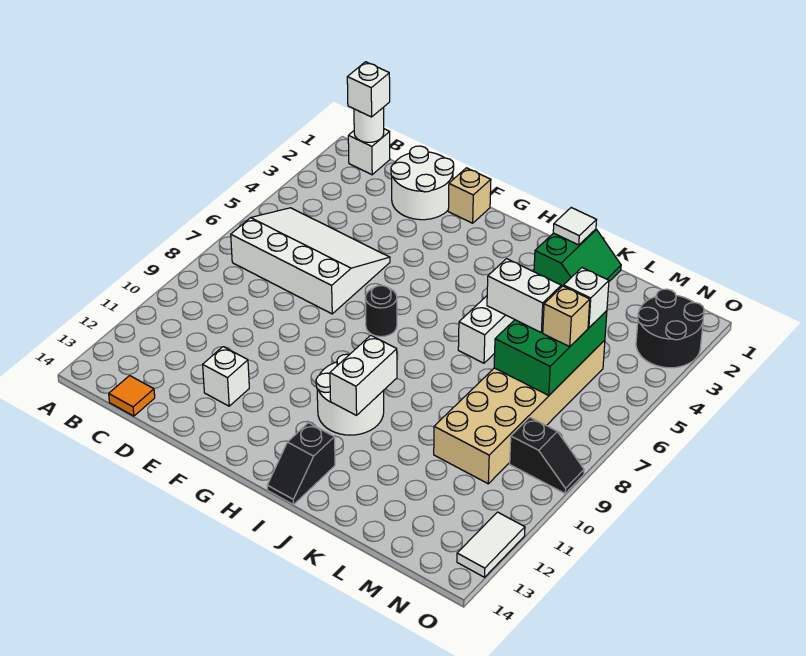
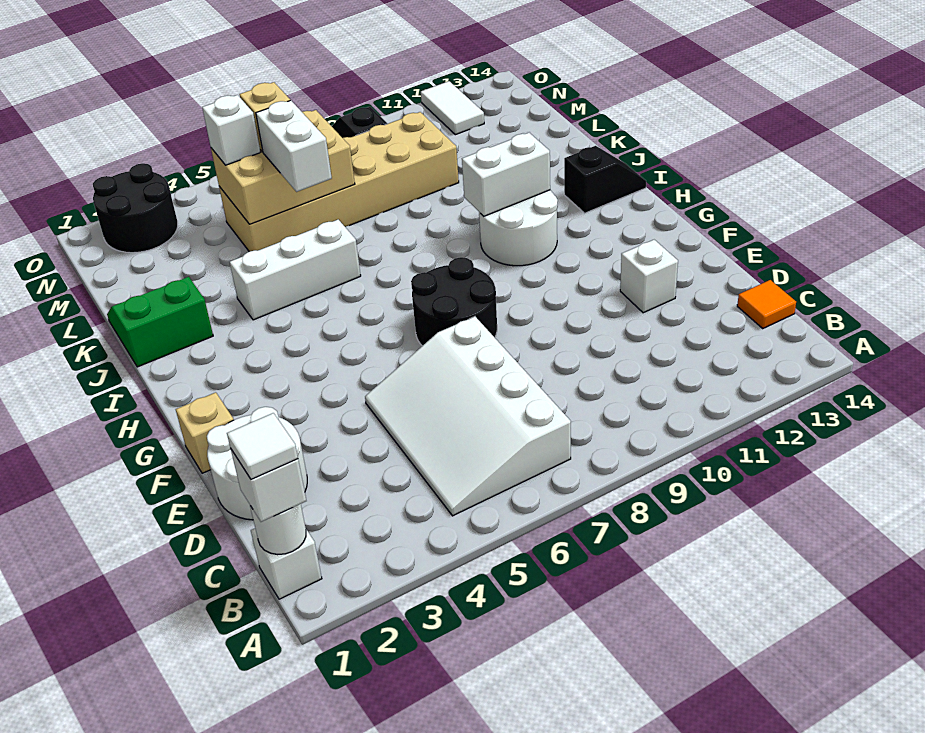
black round brick G7 level 1 -> black round brick F7:G8 level 1
white tile J1 level 2 -> white tile B1 level 4
green brick L5:M7 level 2 -> tan brick L5:M7 level 2
white tile O12:O13 level 1 -> white tile N12:O12 level 1

